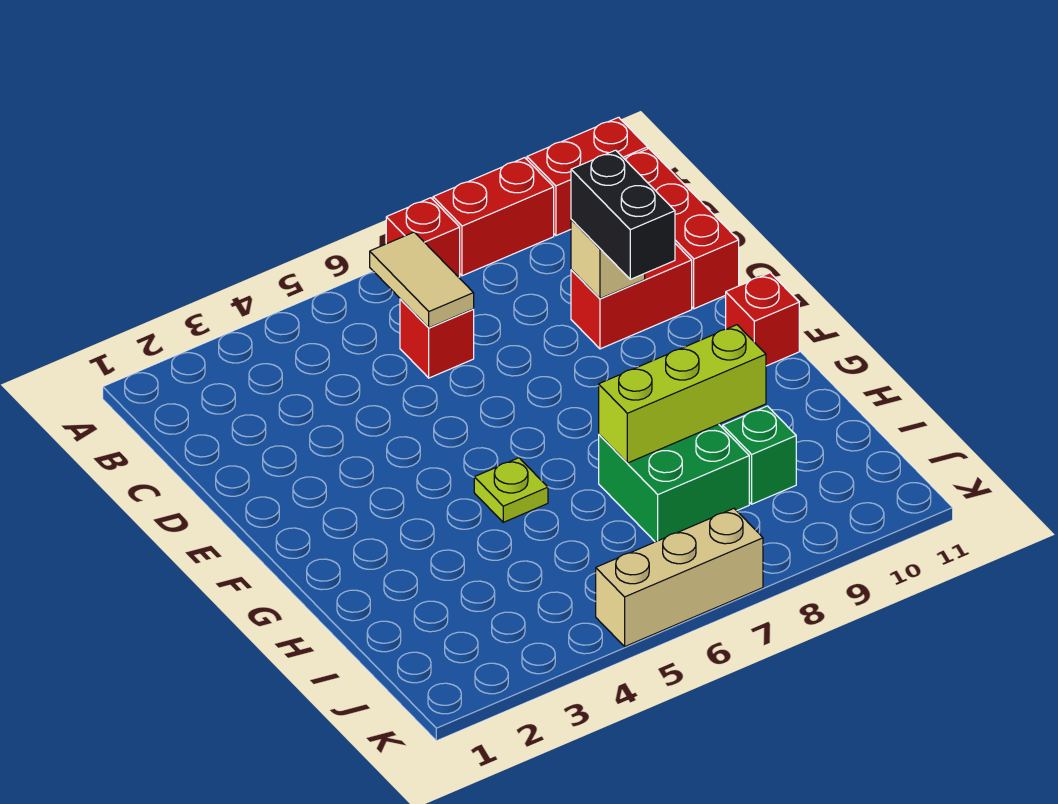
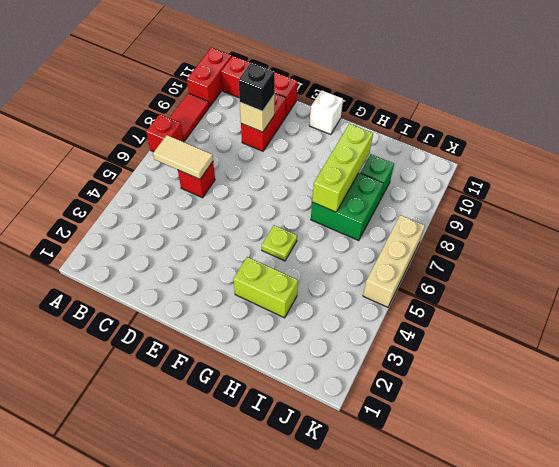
red brick A8:A9 level 1 -> red tile A8:A9 level 1
black brick D9:E9 level 3 -> black brick D9 level 3
red brick F11 level 1 -> white brick F11 level 1
none -> lime brick G3:H3 level 1

